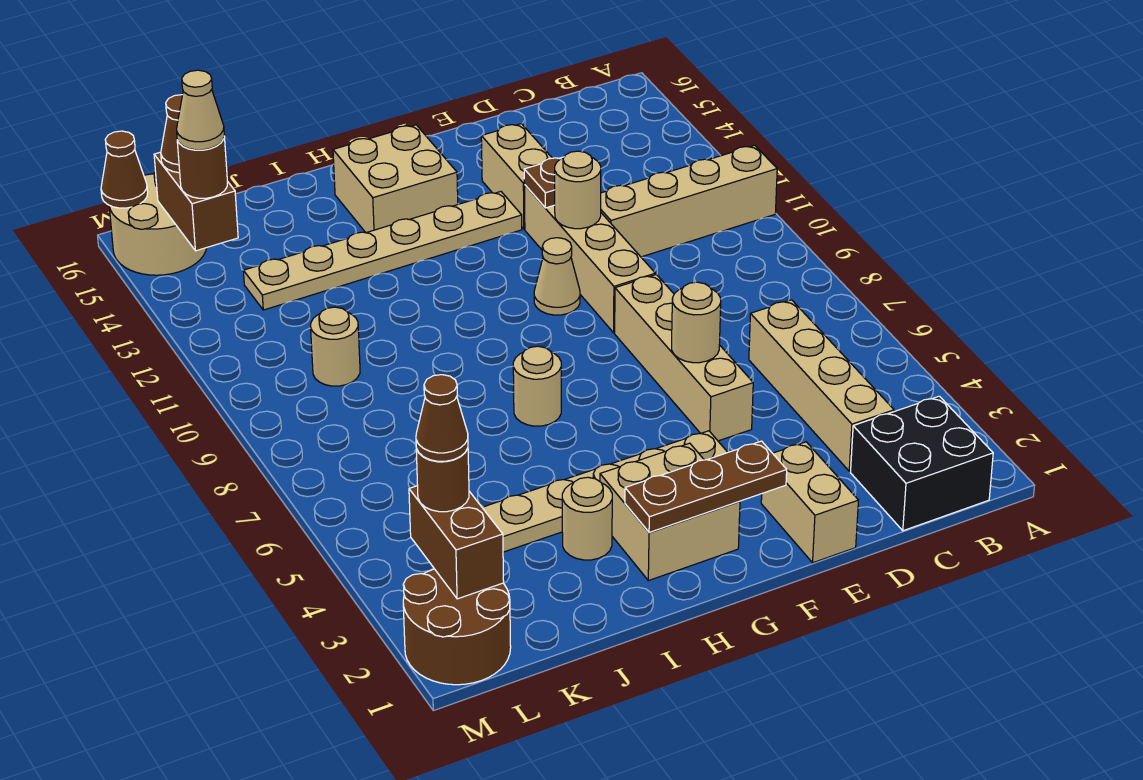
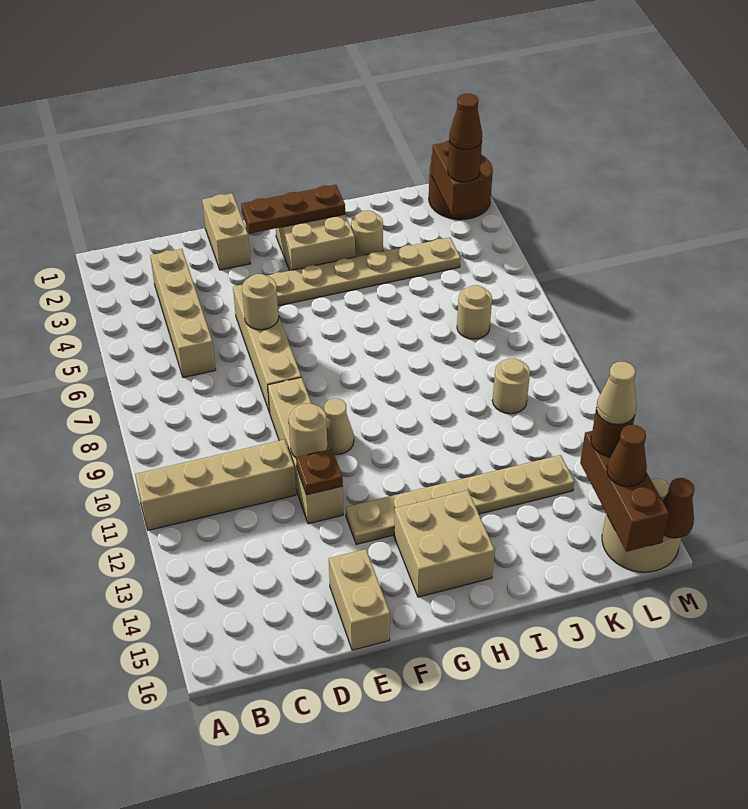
black brick B1:C2 level 1 -> none
tan brick E13:E14 level 1 -> tan brick E15:E16 level 1
tan round brick H7 level 1 -> tan round brick K7 level 1
brown brick L14:L15 level 2 -> brown brick L14:L16 level 2

